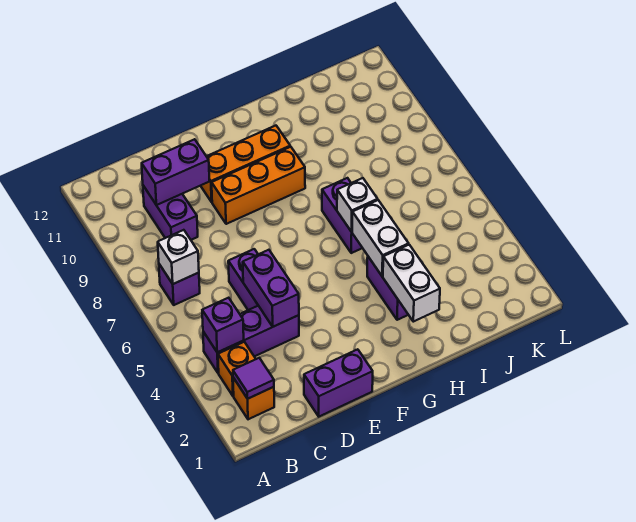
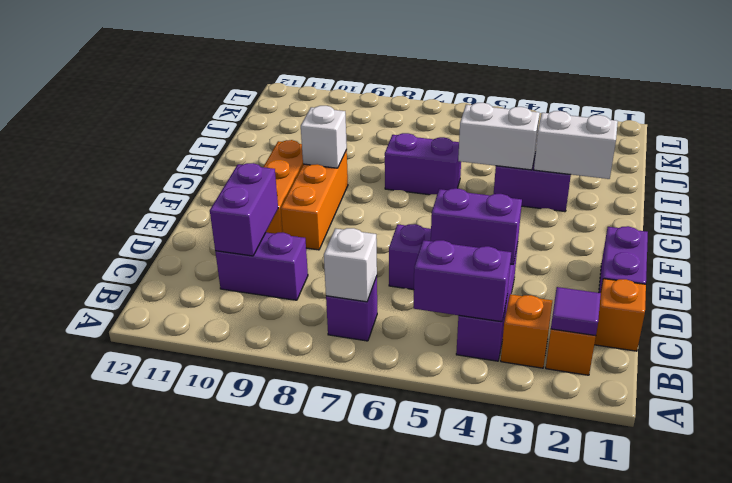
purple brick B4 level 2 -> purple brick B4:B5 level 2
none -> orange brick C1 level 1
white brick H6 level 2 -> white brick G9 level 2

